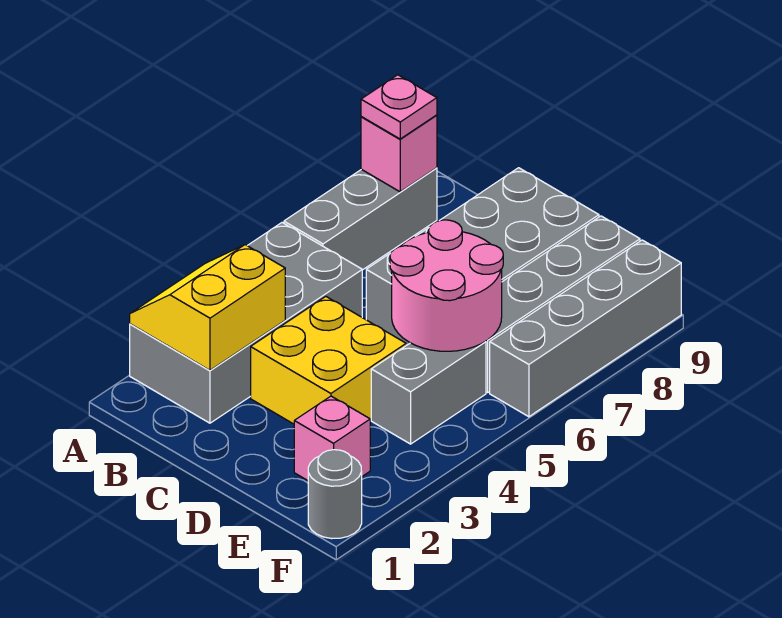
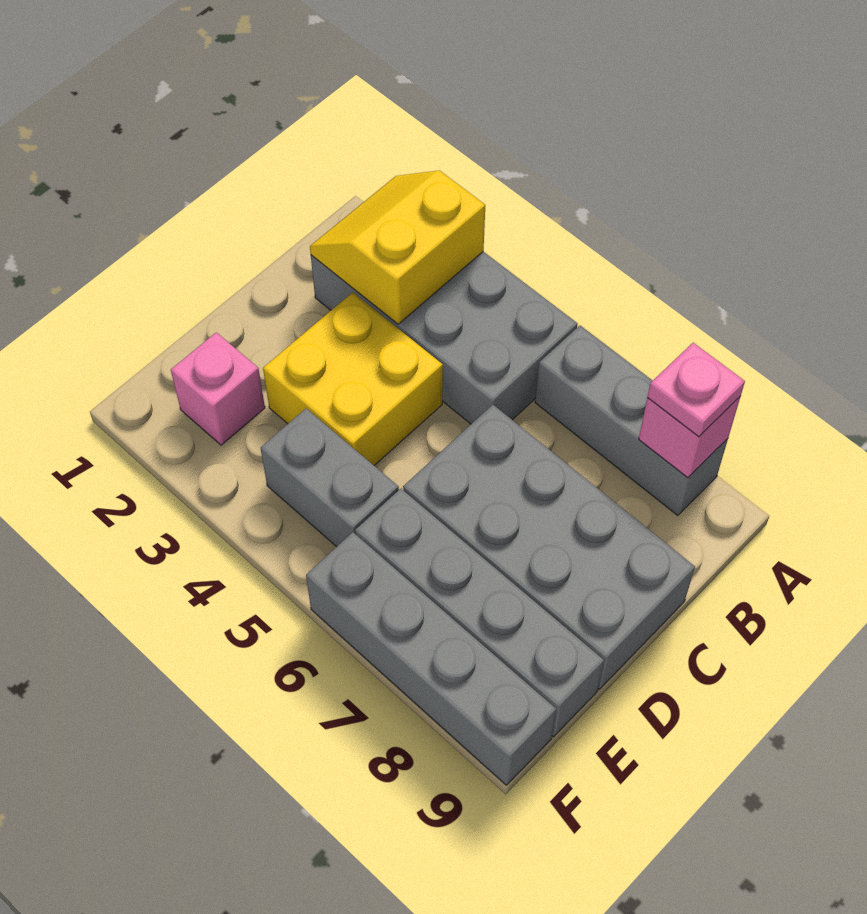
yellow slope A2:B3 level 2 top B -> yellow slope A2:B3 level 2 top 3
pink round brick D5:E6 level 2 -> none
grey round brick F1 level 1 -> none

